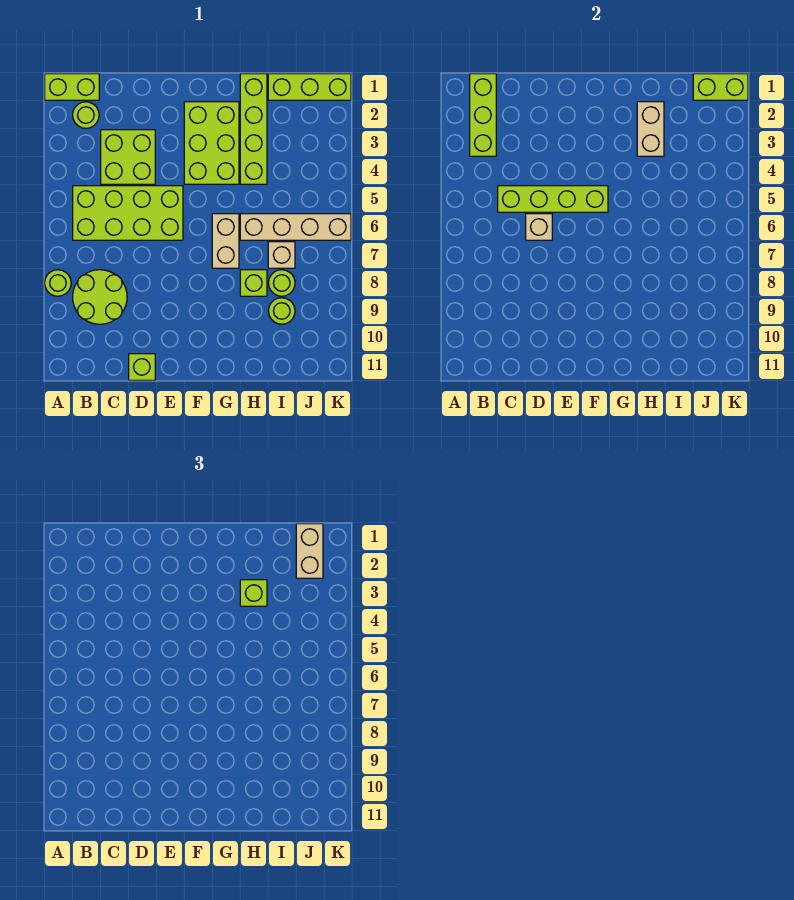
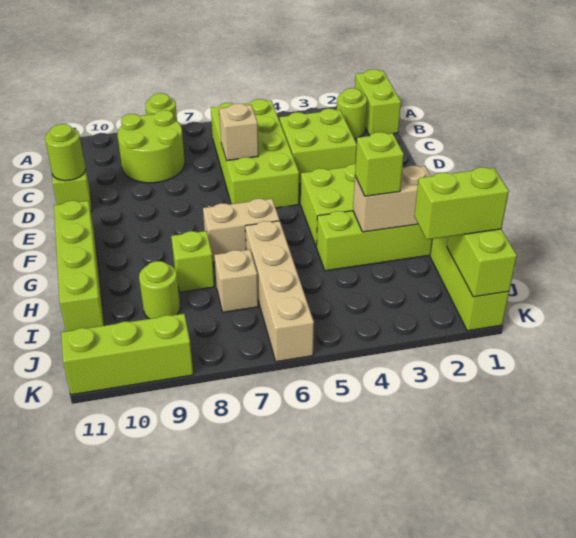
lime brick B1:B3 level 2 -> lime brick K9:K11 level 1
lime brick C5:F5 level 2 -> lime brick F11:I11 level 1
lime round brick I8 level 1 -> lime round brick D11 level 2
tan brick J1:J2 level 3 -> lime brick J1:J2 level 3

